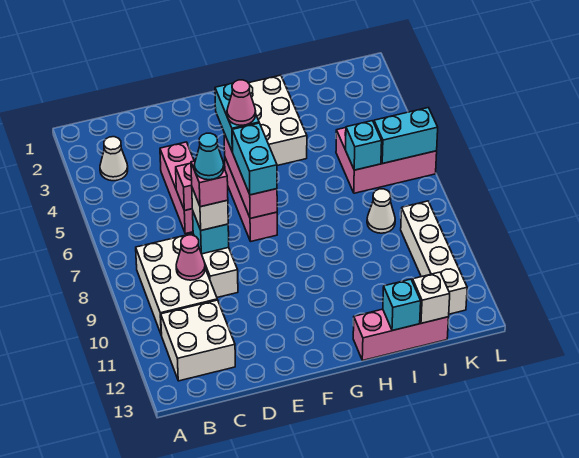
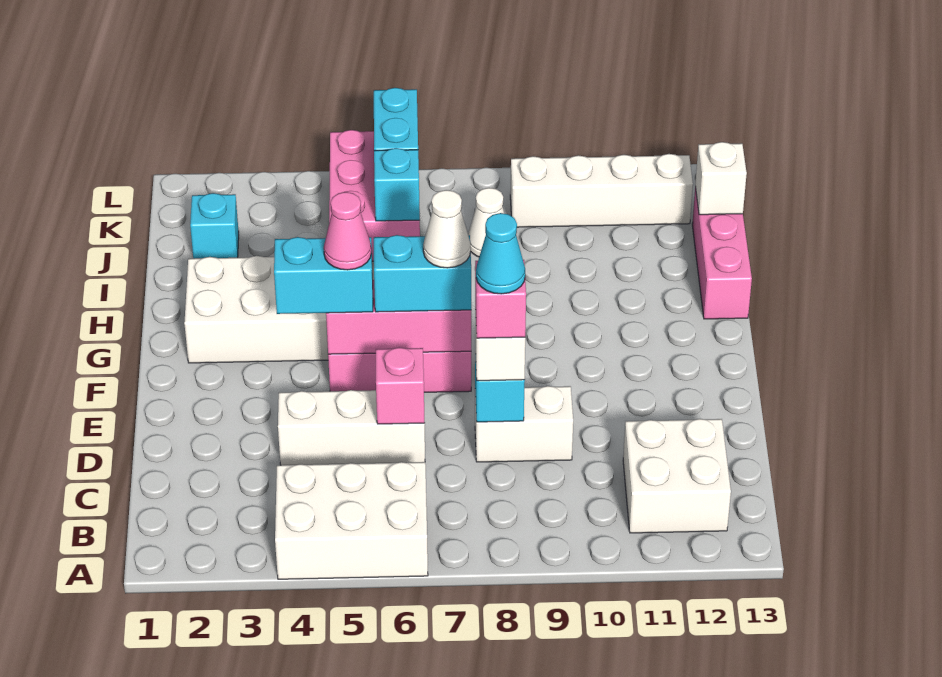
white cone B3 level 1 -> white cone F7 level 4
white brick B8:C10 level 1 -> white brick A4:B6 level 1
pink cone C9 level 2 -> none
pink brick D4:D6 level 1 -> white brick D4:D6 level 1
cyan brick I13 level 2 -> cyan brick J2 level 1

